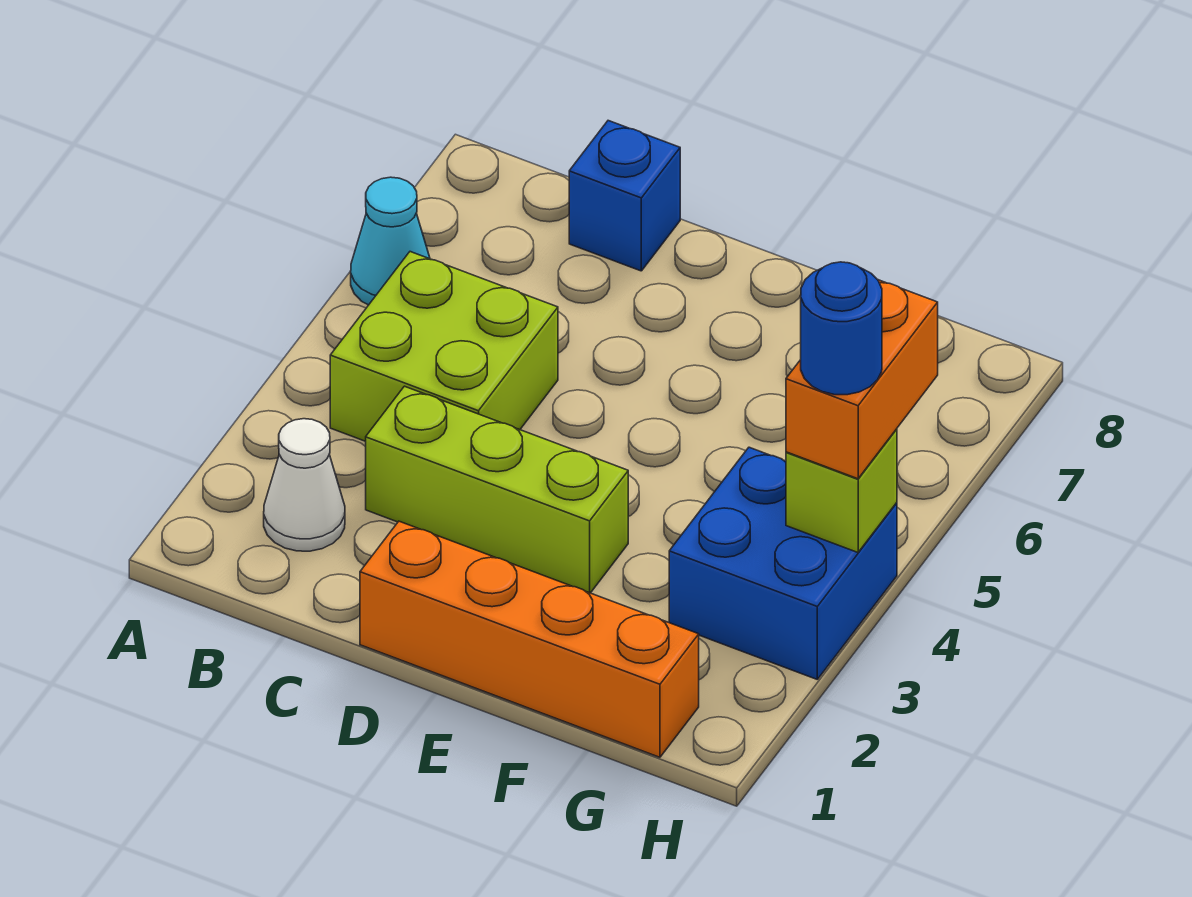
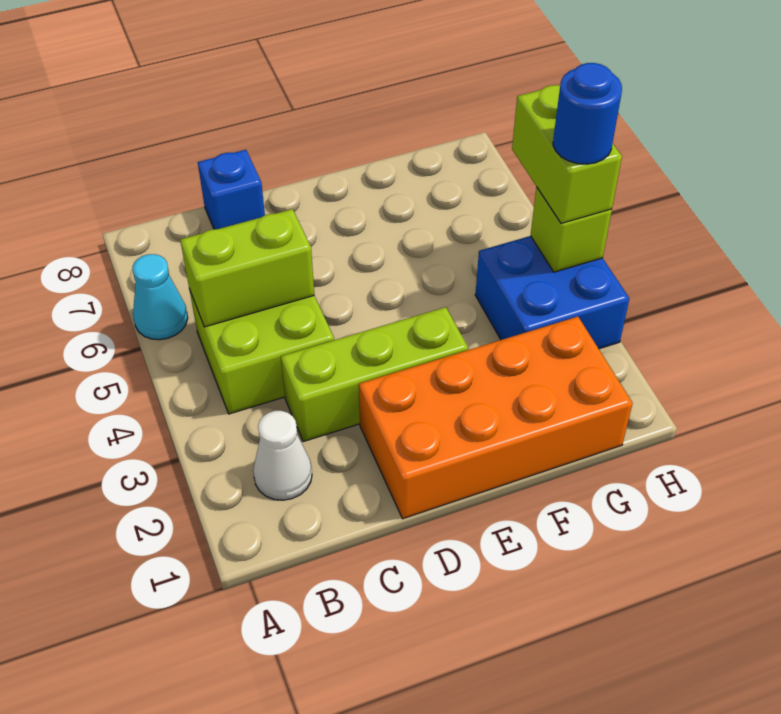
none -> lime brick B5:C5 level 2
orange brick D1:G1 level 1 -> orange brick D1:G2 level 1
orange brick H4:H5 level 3 -> lime brick H4:H5 level 3

